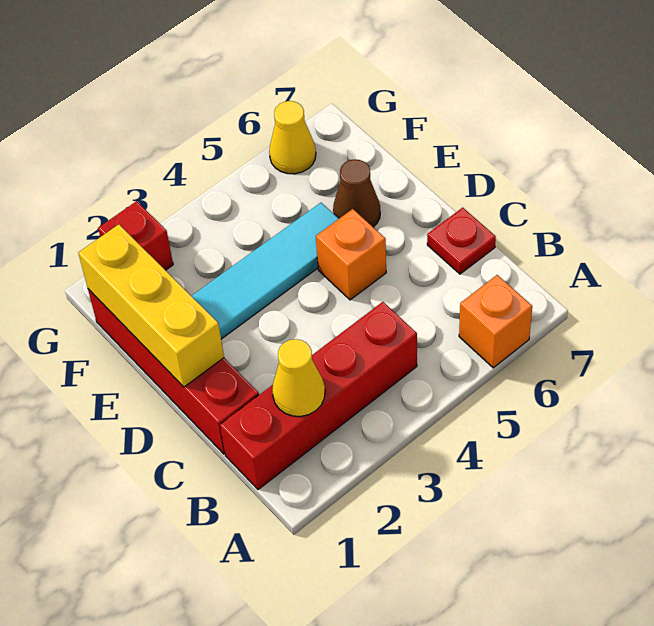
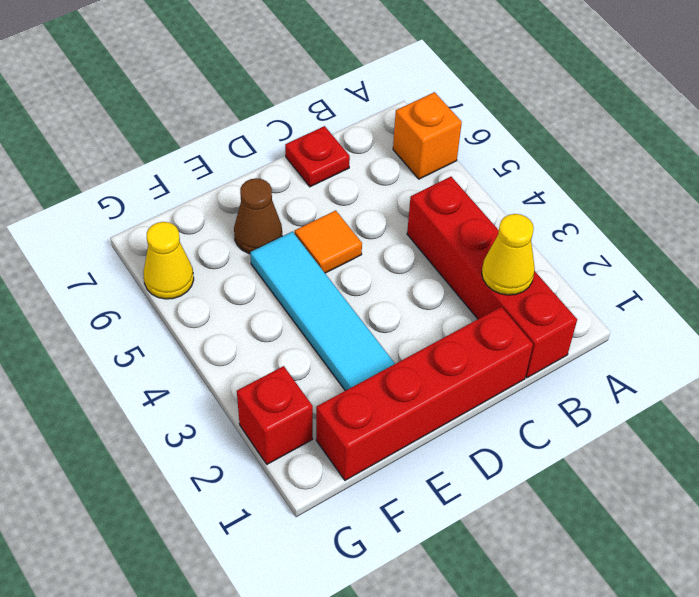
yellow brick D1:F1 level 2 -> none
orange brick D5 level 1 -> orange tile D5 level 1

